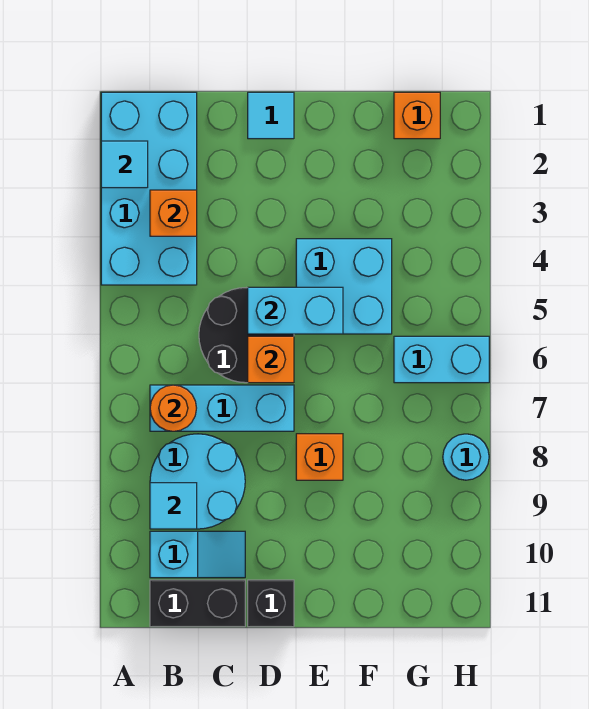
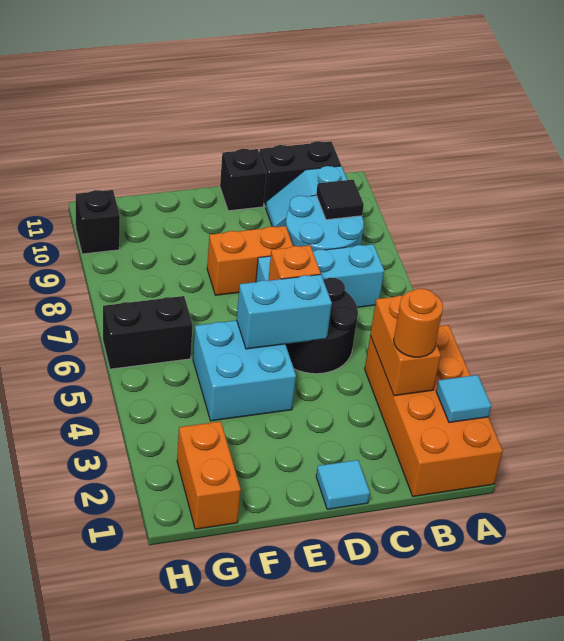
cyan brick A1:B4 level 1 -> orange brick A1:B4 level 1
orange brick B3 level 2 -> orange brick B3:B4 level 2
orange round brick B7 level 2 -> orange round brick B3 level 3
cyan tile B9 level 2 -> black tile B9 level 2
orange brick E8 level 1 -> orange brick D8:E8 level 1
orange brick G1 level 1 -> orange brick G1:G2 level 1
cyan brick G6:H6 level 1 -> black brick G6:H6 level 1
cyan round brick H8 level 1 -> none
none -> black brick H10 level 1

